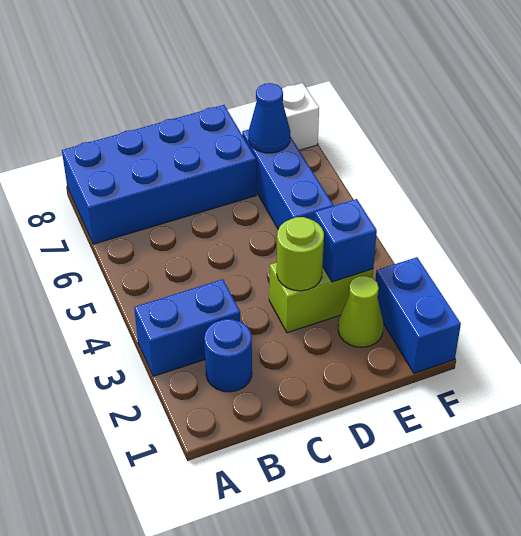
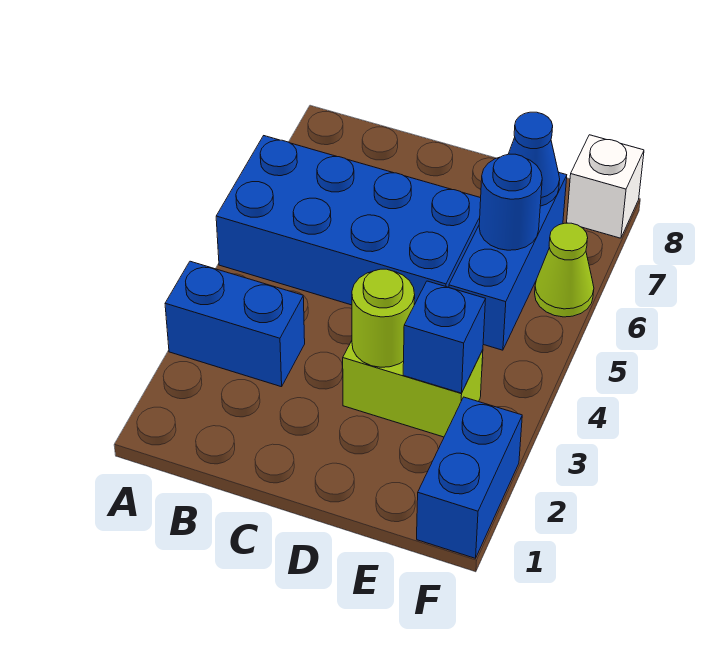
blue brick A7:D8 level 1 -> blue brick A5:D6 level 1
blue round brick B2 level 1 -> blue round brick E6 level 2
lime cone E2 level 1 -> lime cone F6 level 1

